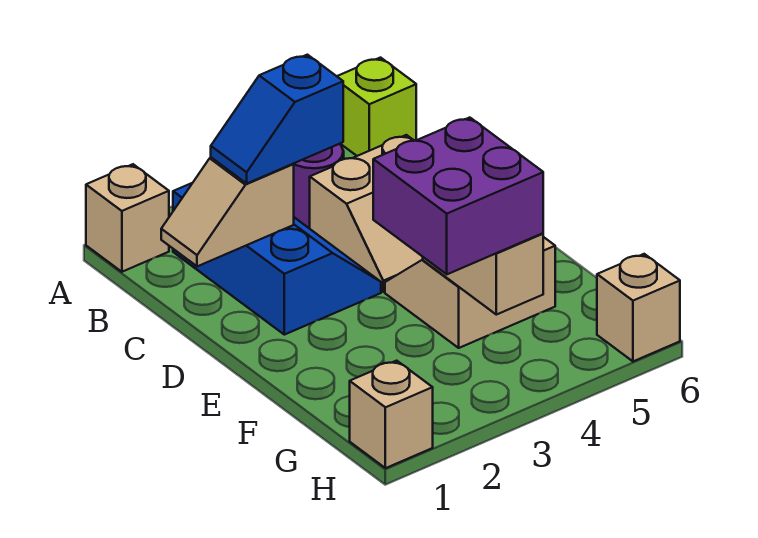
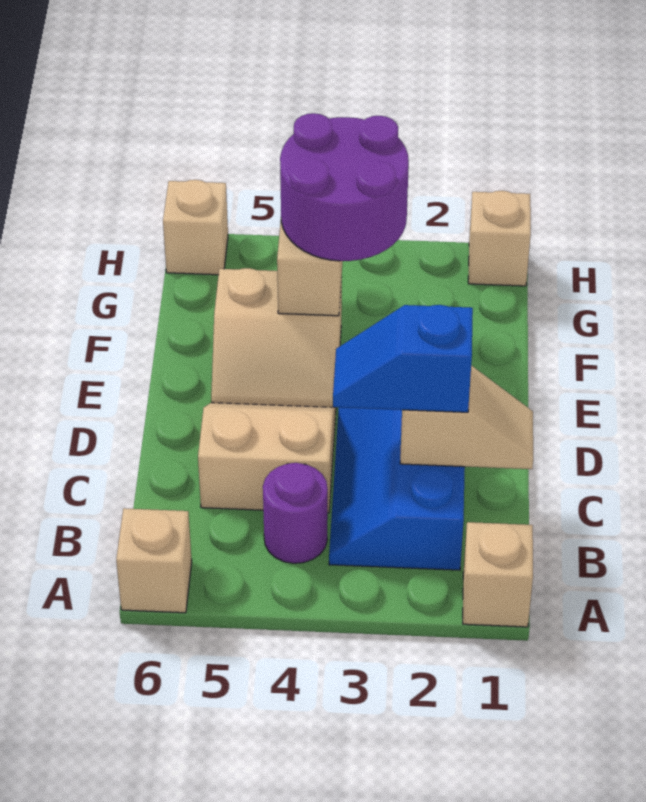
lime brick A6 level 1 -> tan brick A6 level 1
blue slope C2:C3 level 3 top 3 -> blue slope C2:C3 level 3 top 2
purple brick F3:G4 level 3 -> purple round brick F3:G4 level 3

